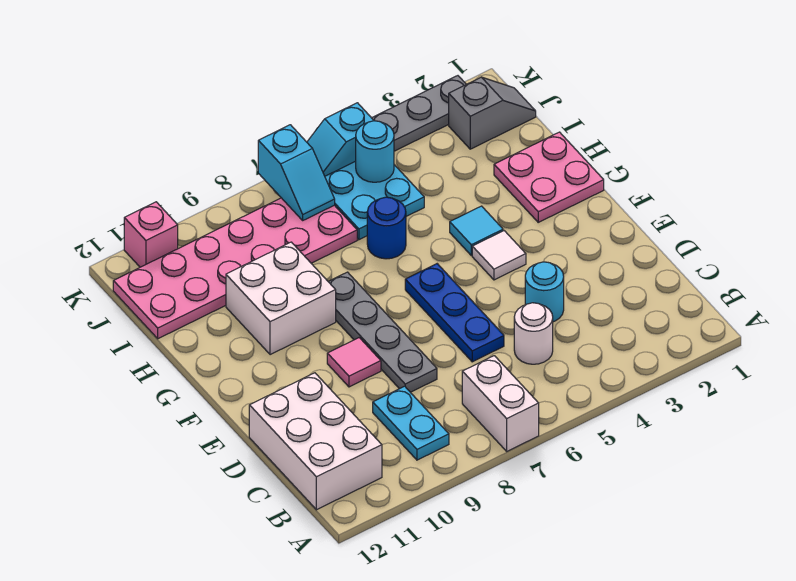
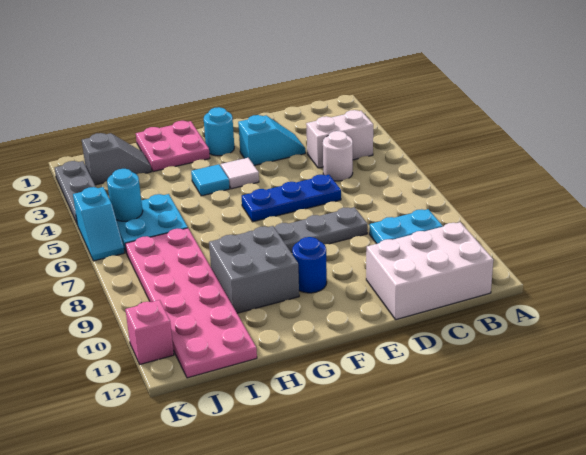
white brick A7:B7 level 1 -> white brick B4:C4 level 1
cyan round brick D4 level 1 -> cyan round brick F2 level 1
pink tile E9 level 1 -> none
white brick G9:H10 level 1 -> grey brick G9:H10 level 1
blue round brick H6 level 1 -> blue round brick F10 level 1
grey slope J1:J2 level 1 top 2 -> grey slope I2:J2 level 1 top J
cyan slope J7:K7 level 2 top K -> cyan slope D3:E3 level 1 top E

